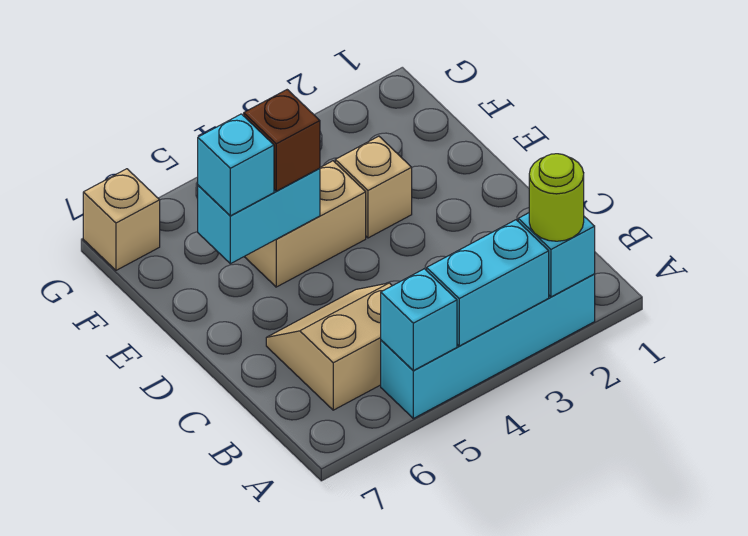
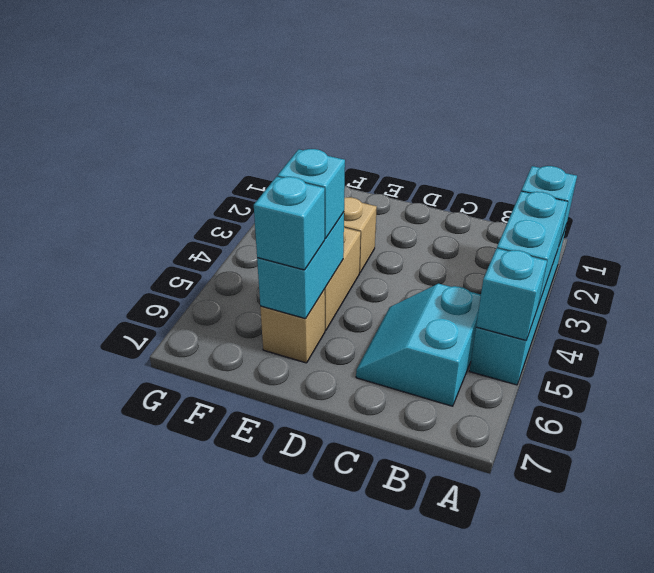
lime round brick A2 level 3 -> none
tan slope B5:C6 level 1 top B -> cyan slope B5:C6 level 1 top B
brown brick E5 level 3 -> cyan brick E5 level 3
tan brick G7 level 1 -> tan brick E6 level 1

